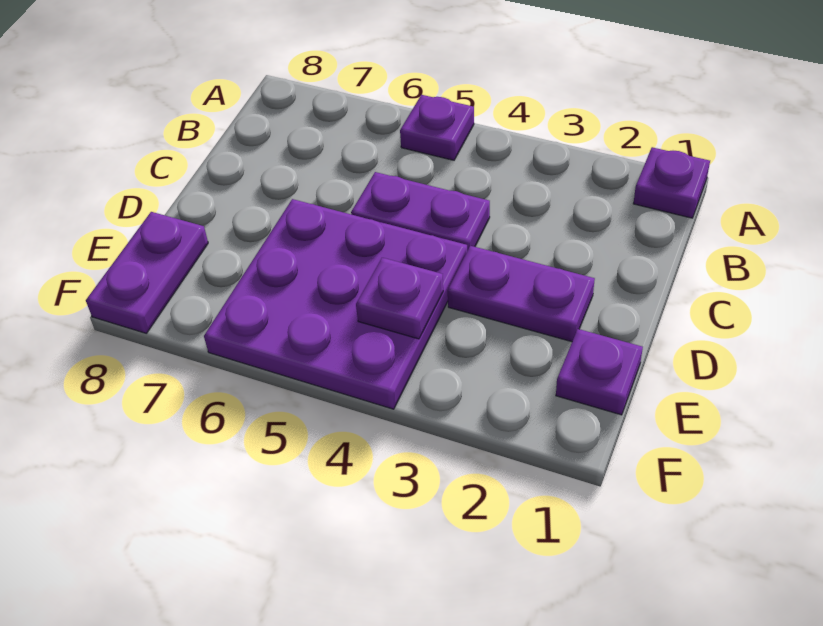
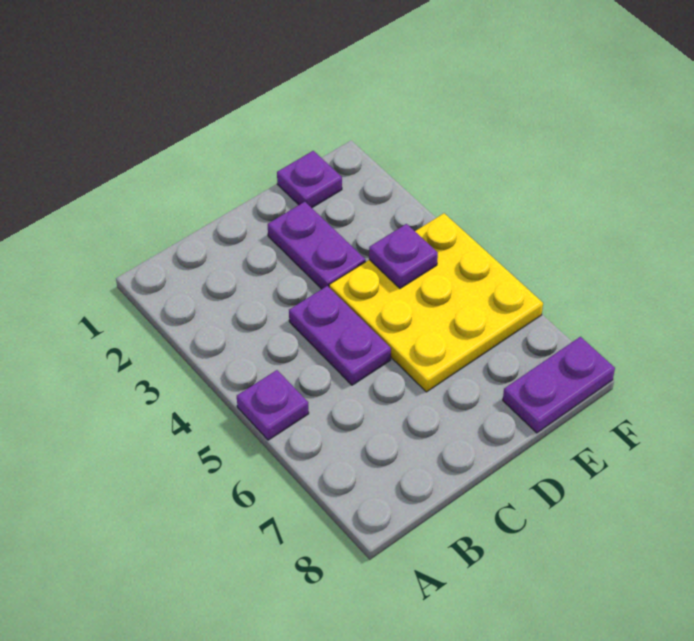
purple plate A1 level 1 -> none
purple plate D4:F6 level 1 -> yellow plate D4:F6 level 1

